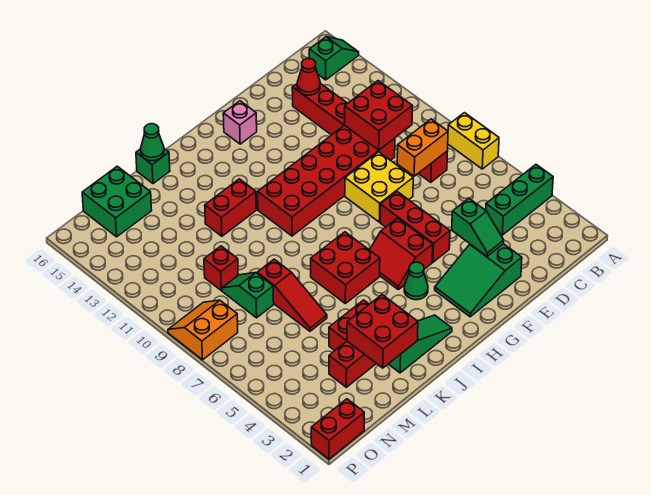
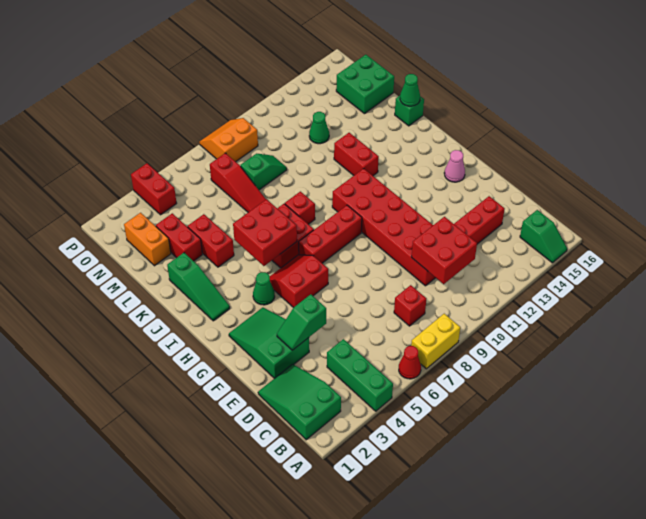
none -> green slope B1:D2 level 1 top B
orange brick C8:D8 level 2 -> orange brick M2:N2 level 1
red cone D14 level 2 -> red cone A6 level 1
yellow brick E8:F9 level 1 -> none
red brick F5:F7 level 1 -> red brick H7:H9 level 1
pink brick G15 level 1 -> pink cone G15 level 1
red brick K2:L3 level 2 -> red brick I5:J6 level 2
red slope L6:L8 level 1 top 8 -> red slope L7:N7 level 1 top N
red brick M10 level 1 -> red brick J8 level 1
none -> green cone M12 level 1
red brick O1:P1 level 1 -> red brick O4:P4 level 1
orange slope O8:P9 level 1 top 8 -> orange slope O8:P9 level 1 top O

